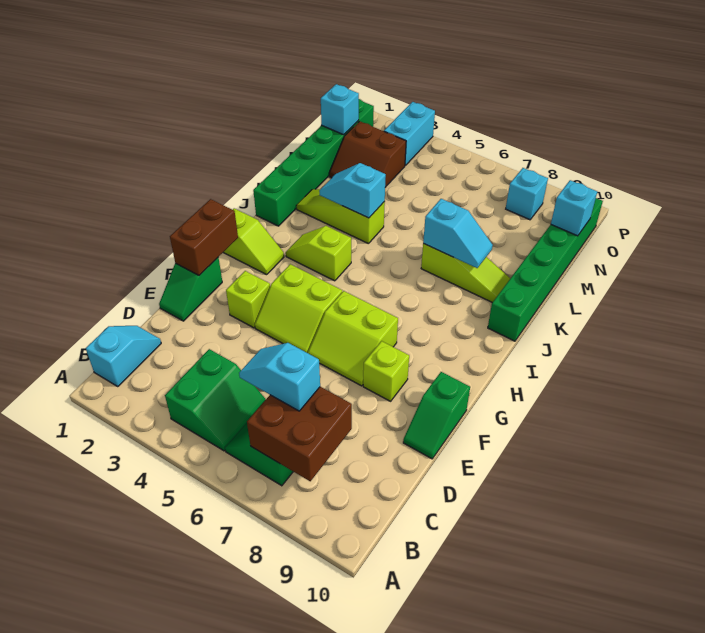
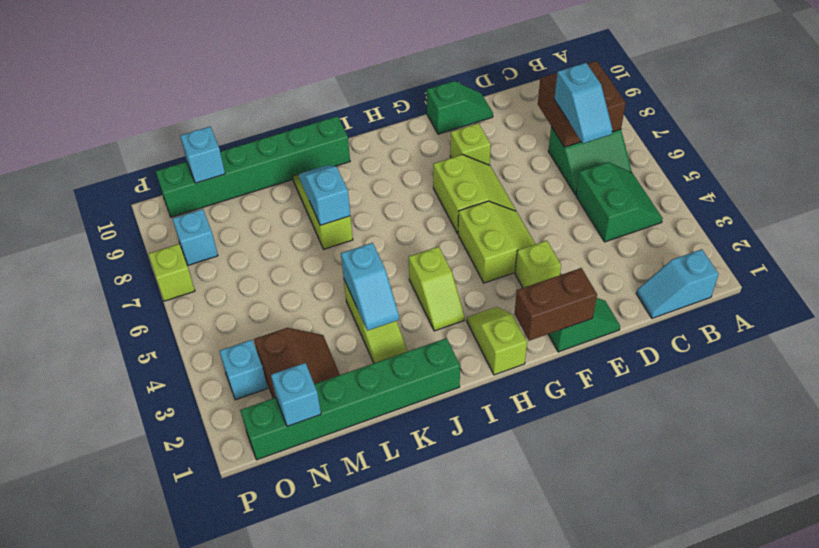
green slope B4:C5 level 1 top 4 -> green slope B4:C5 level 1 top C
cyan brick O3:P3 level 1 -> cyan brick O3 level 1
none -> lime brick P7 level 1

